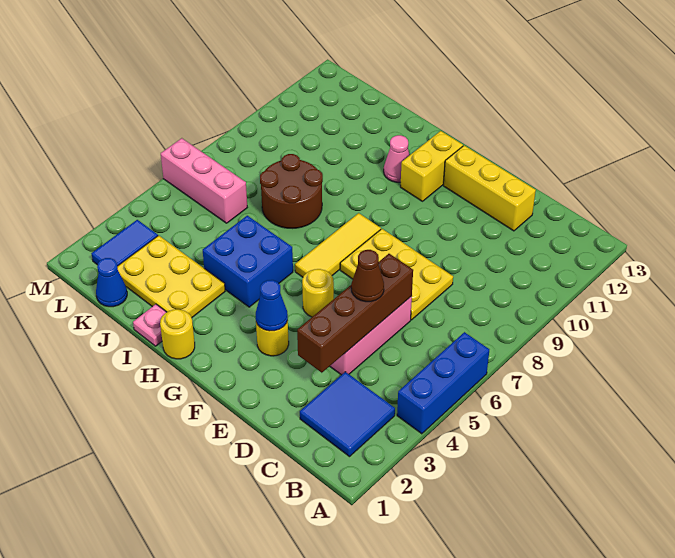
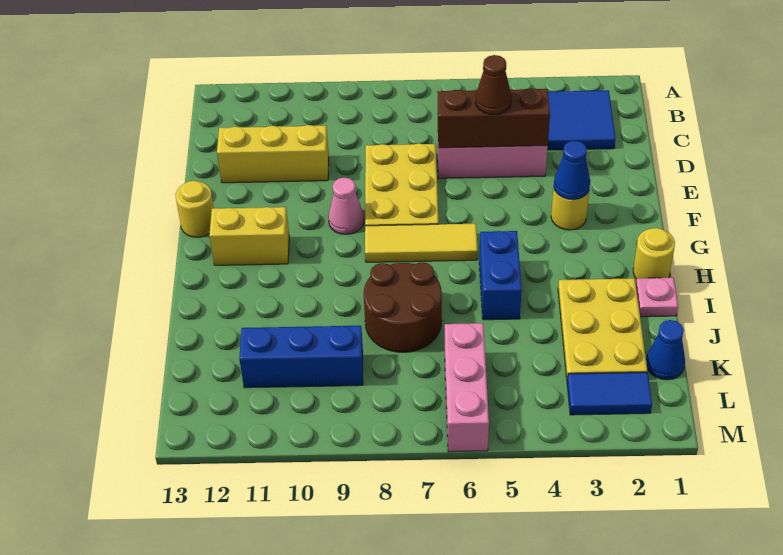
blue brick A4:A6 level 1 -> blue brick K9:K11 level 1
brown brick D3:D6 level 2 -> brown brick D4:D6 level 2
yellow brick D12:F12 level 1 -> yellow brick D10:D12 level 1
yellow round brick F5 level 1 -> yellow round brick F13 level 1
blue brick H4:I5 level 1 -> blue brick H5:I5 level 1
pink cone H11 level 1 -> pink cone F9 level 1

